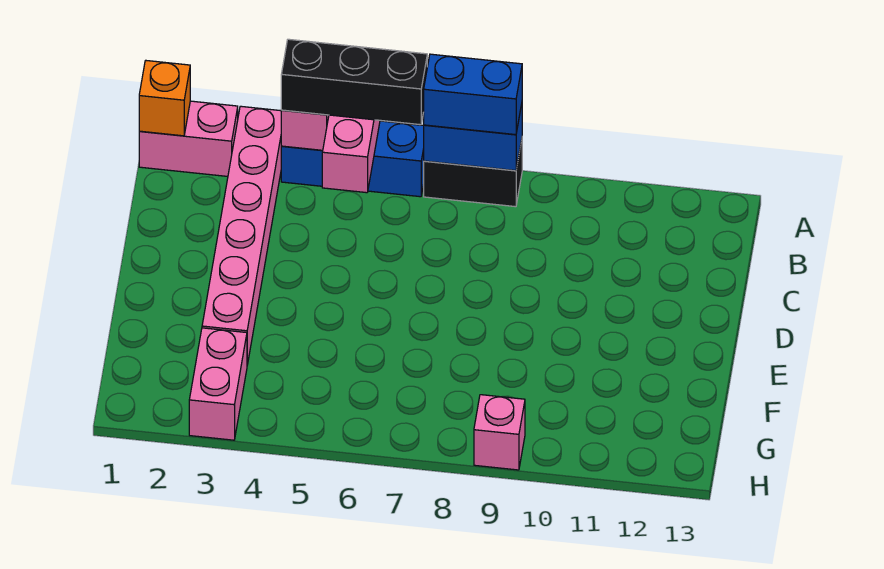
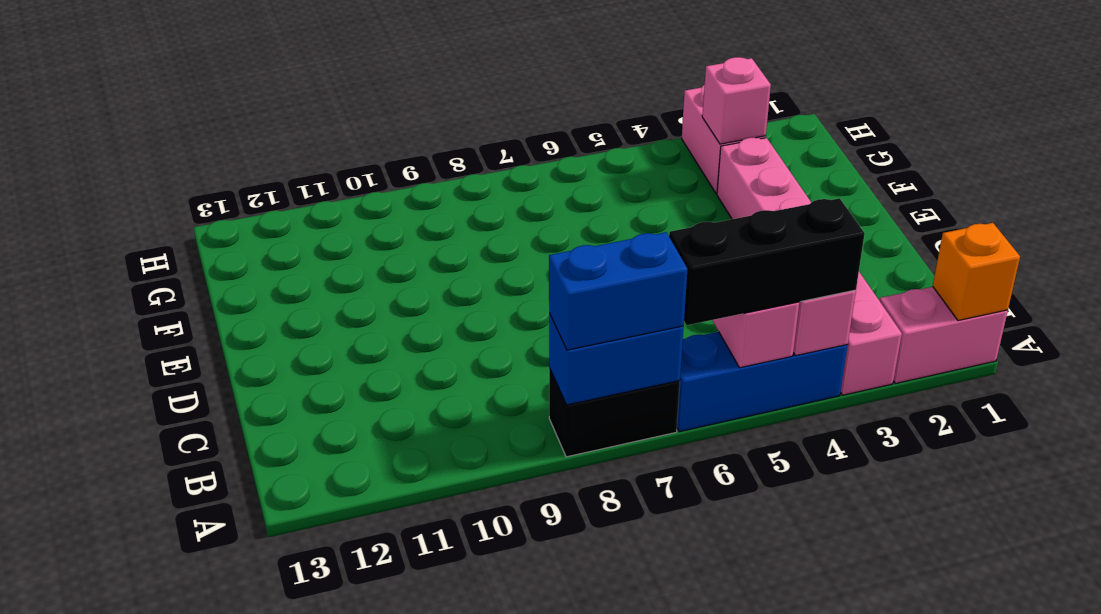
pink brick H9 level 1 -> pink brick G3 level 2

